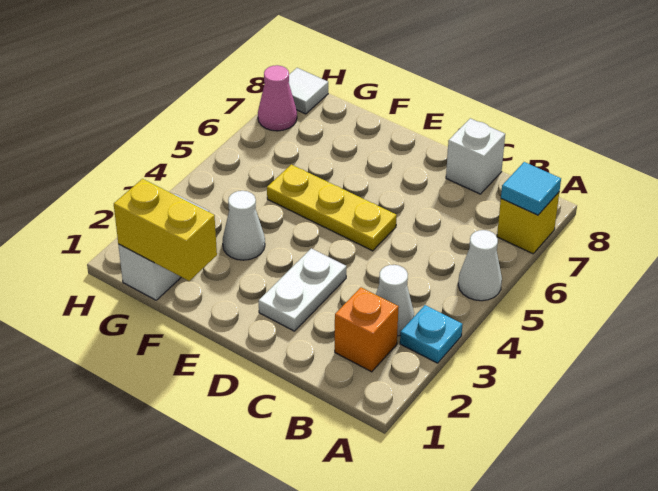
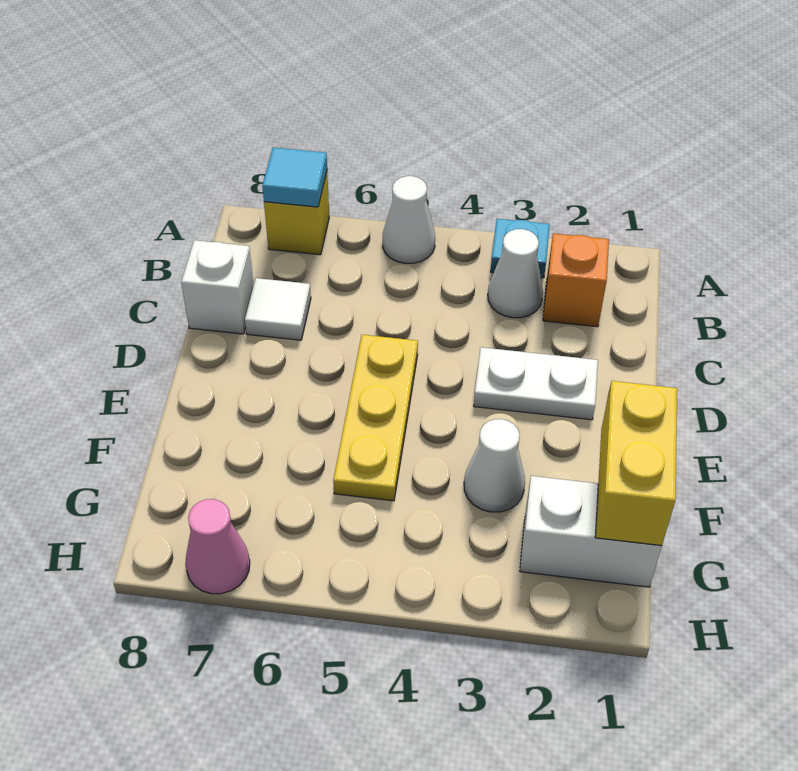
white tile H8 level 1 -> white tile C7 level 1

